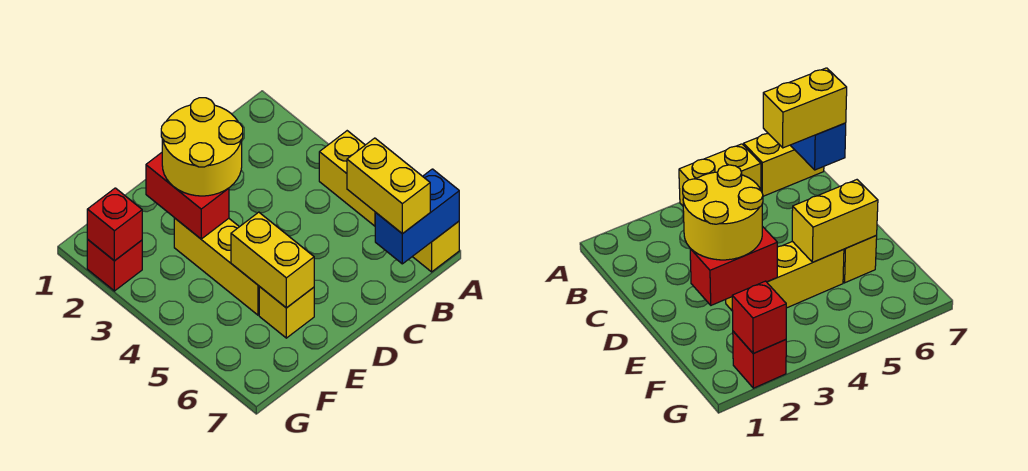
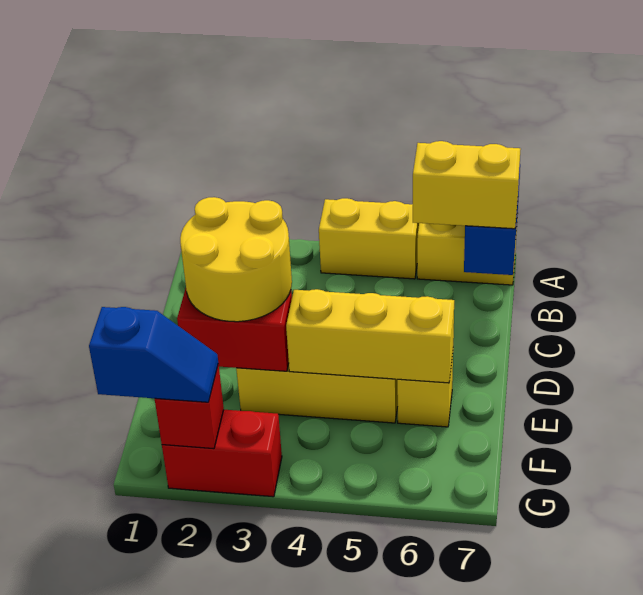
yellow brick E5:E6 level 2 -> yellow brick E4:E6 level 2
none -> blue slope G1:G2 level 3 top 1
red brick G2 level 1 -> red brick G2:G3 level 1

